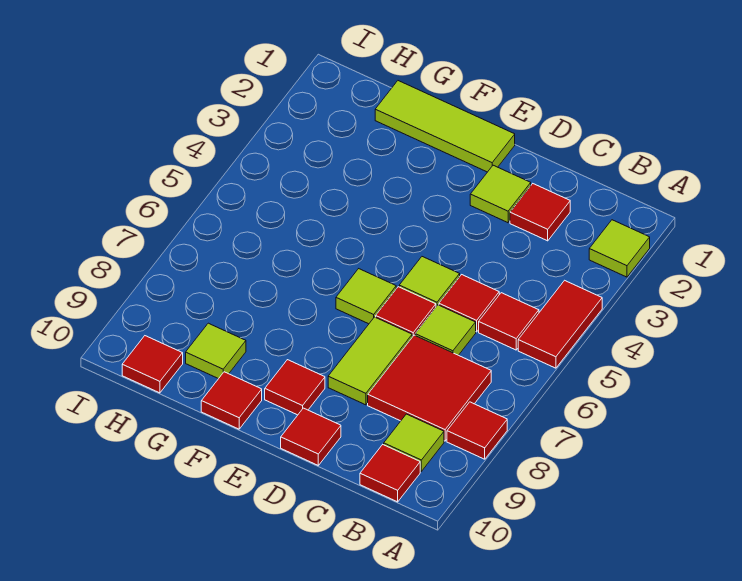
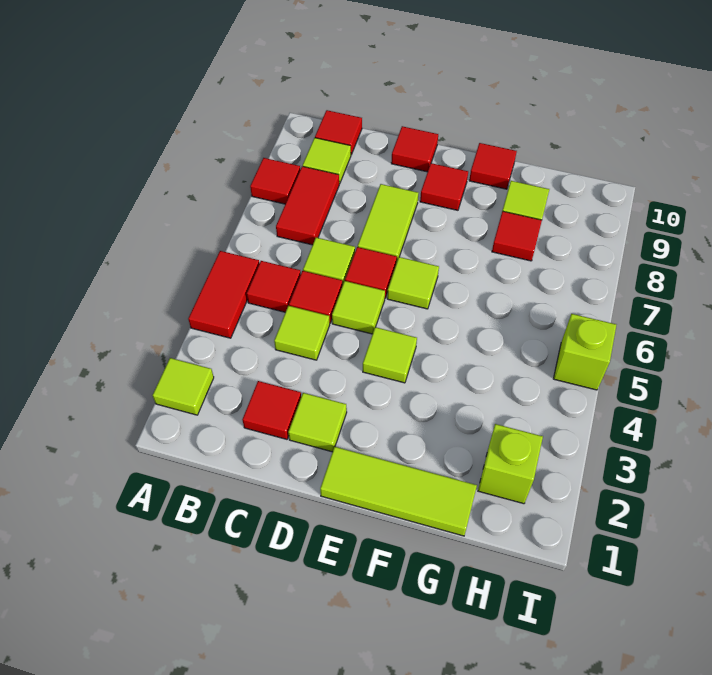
red tile B7:C8 level 1 -> red tile B7:B8 level 1
none -> lime tile C4 level 1
none -> lime tile E4 level 1
none -> lime brick H2 level 1
red tile H10 level 1 -> red tile G8 level 1
none -> lime brick I5 level 1

